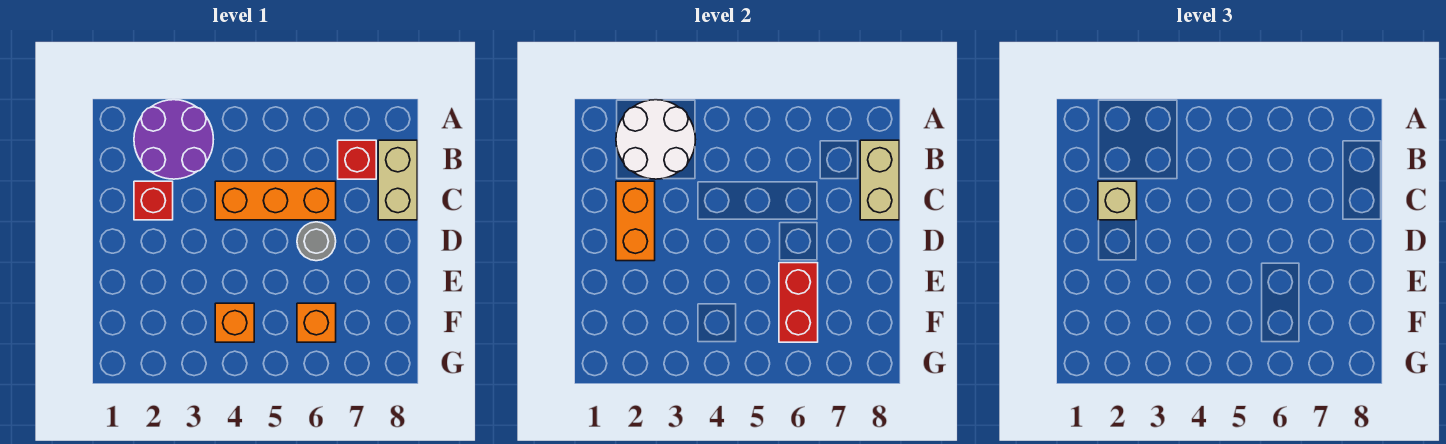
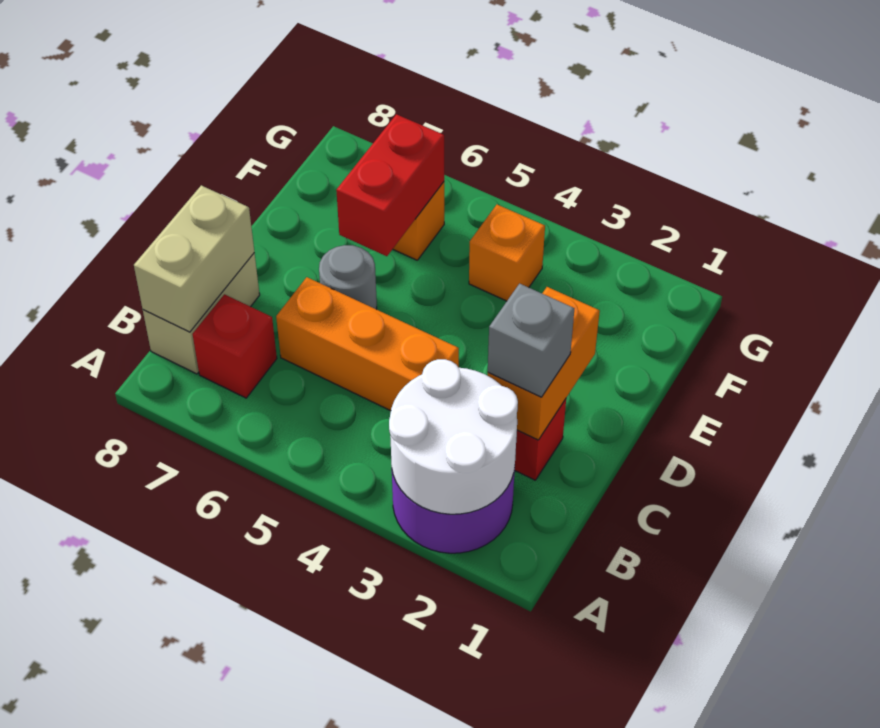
tan brick C2 level 3 -> grey brick C2 level 3

